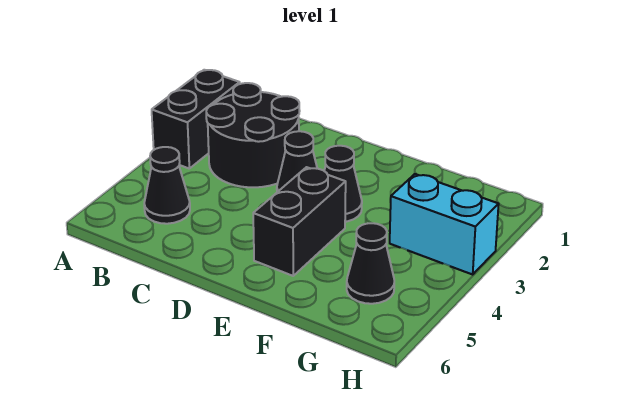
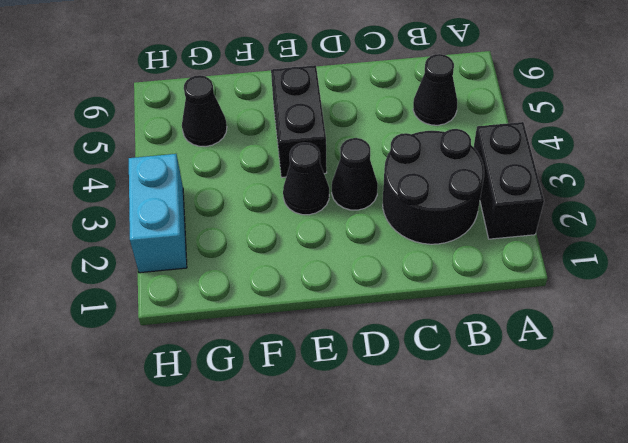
cyan brick G3:H3 level 1 -> cyan brick H2:H3 level 1

